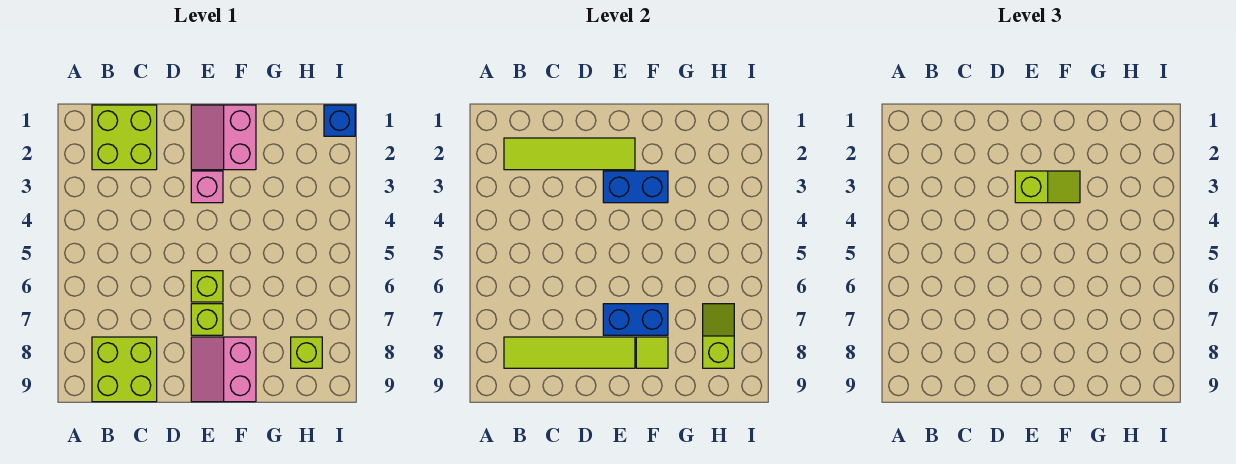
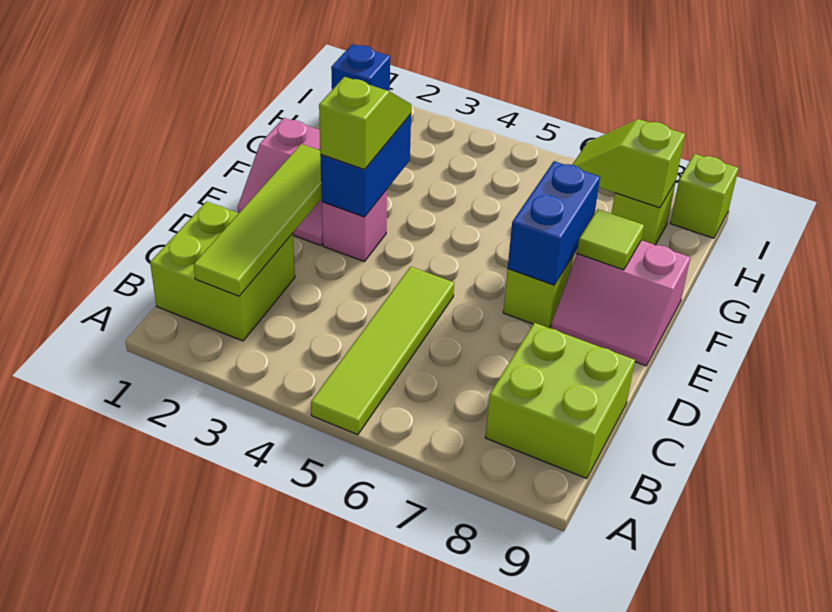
lime tile B8:E8 level 2 -> lime tile A5:D5 level 1
lime brick E6 level 1 -> lime brick I9 level 1

